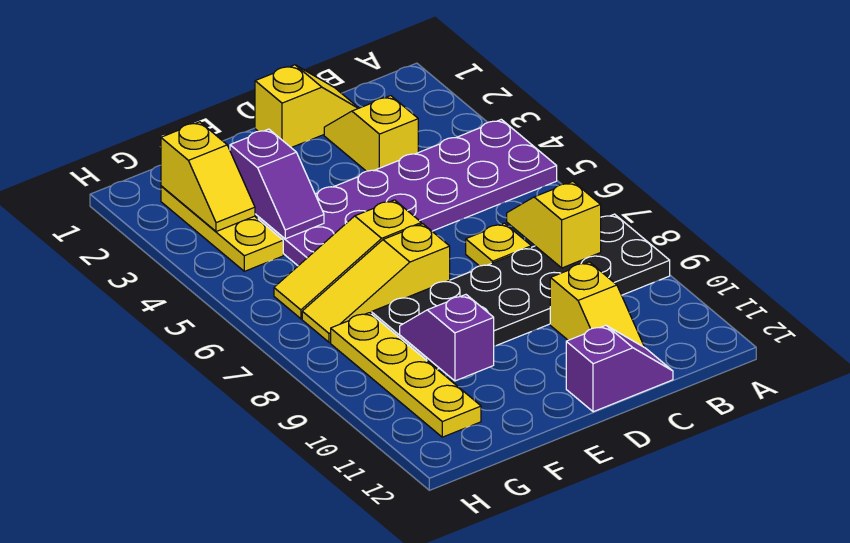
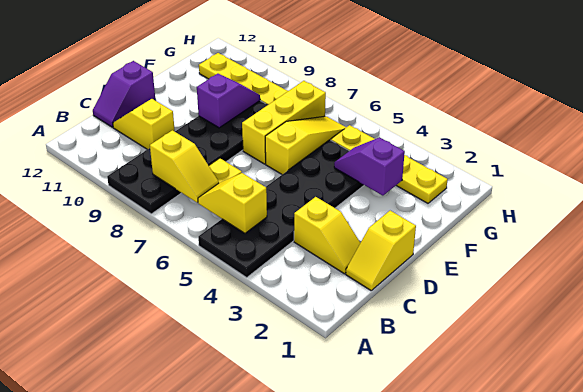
purple plate A4:F5 level 1 -> black plate A4:F5 level 1
yellow slope E7:G7 level 1 top E -> yellow brick E7:G7 level 1
purple slope F9:F10 level 2 top 10 -> purple slope E9:F9 level 2 top E
yellow plate G2:G4 level 1 -> yellow plate G2:G5 level 1
yellow slope G2:G3 level 2 top 2 -> yellow slope B5:B6 level 2 top 5

